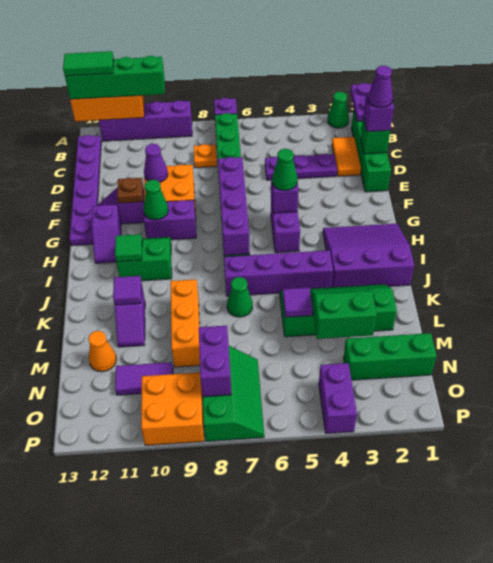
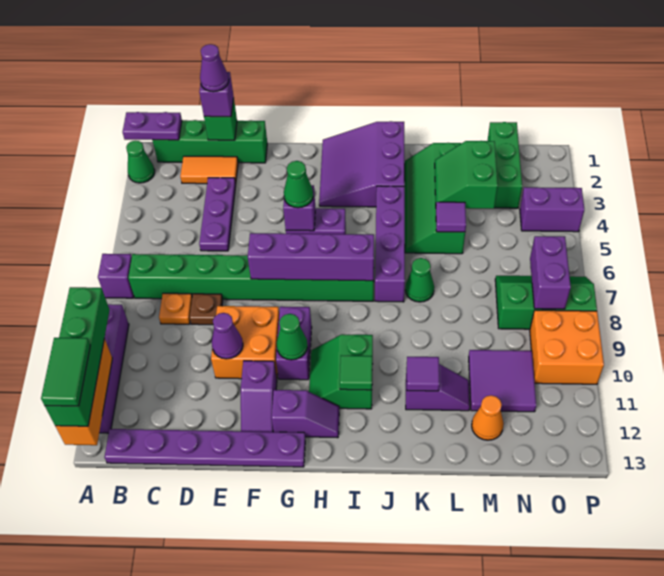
brown plate F11 level 2 -> brown plate D8 level 1
orange brick K9:M9 level 1 -> none
purple brick N8:O8 level 2 -> purple brick O7:O8 level 2
purple tile N10:N11 level 1 -> purple tile M10:N11 level 1

